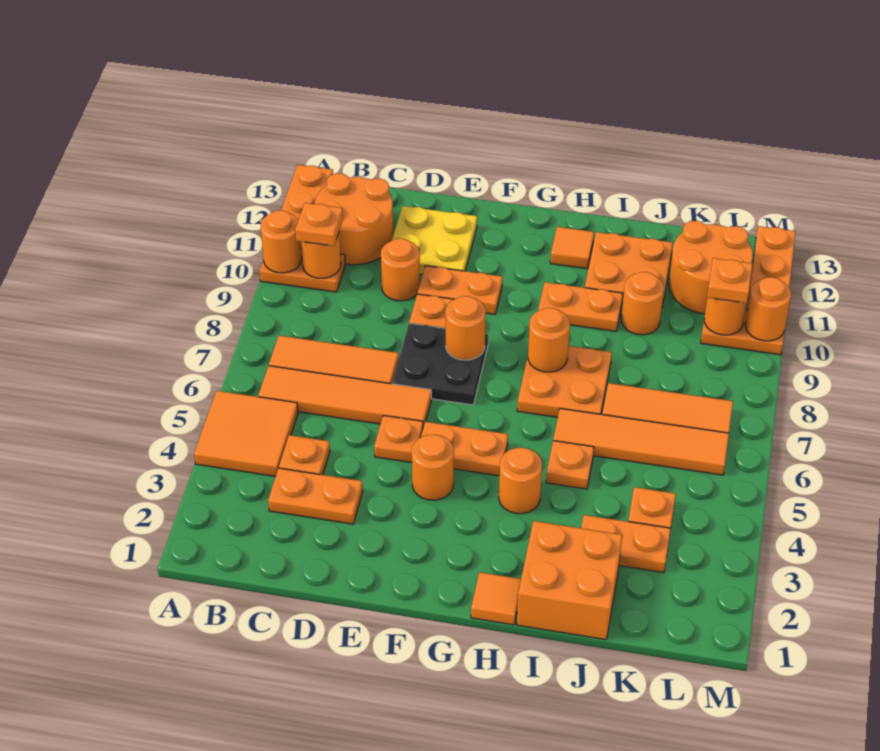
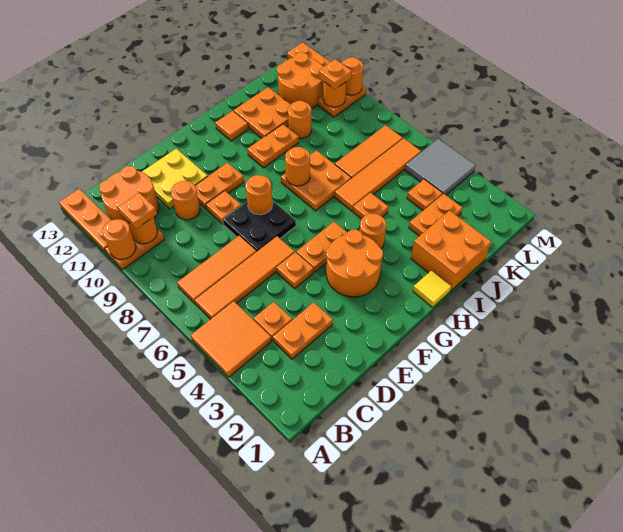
orange round brick F4 level 1 -> orange round brick F3:G4 level 1
orange tile H1 level 1 -> yellow tile H1 level 1
none -> grey tile L4:M5 level 1

